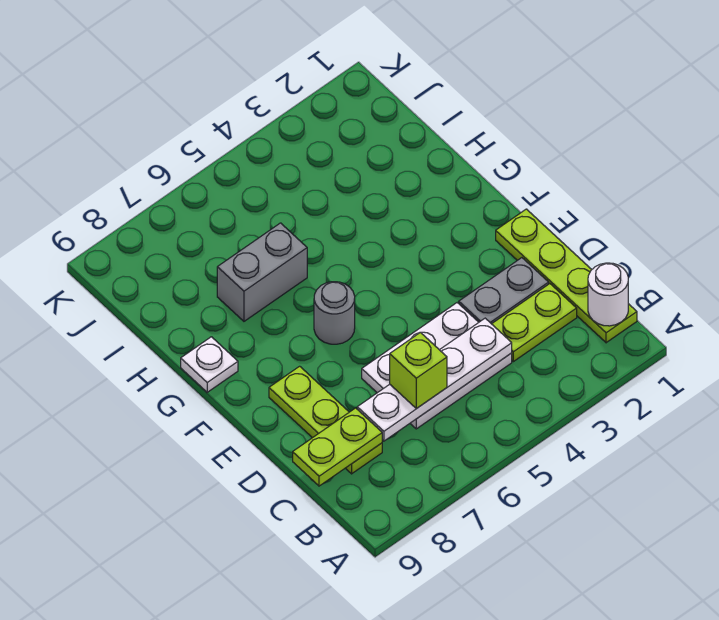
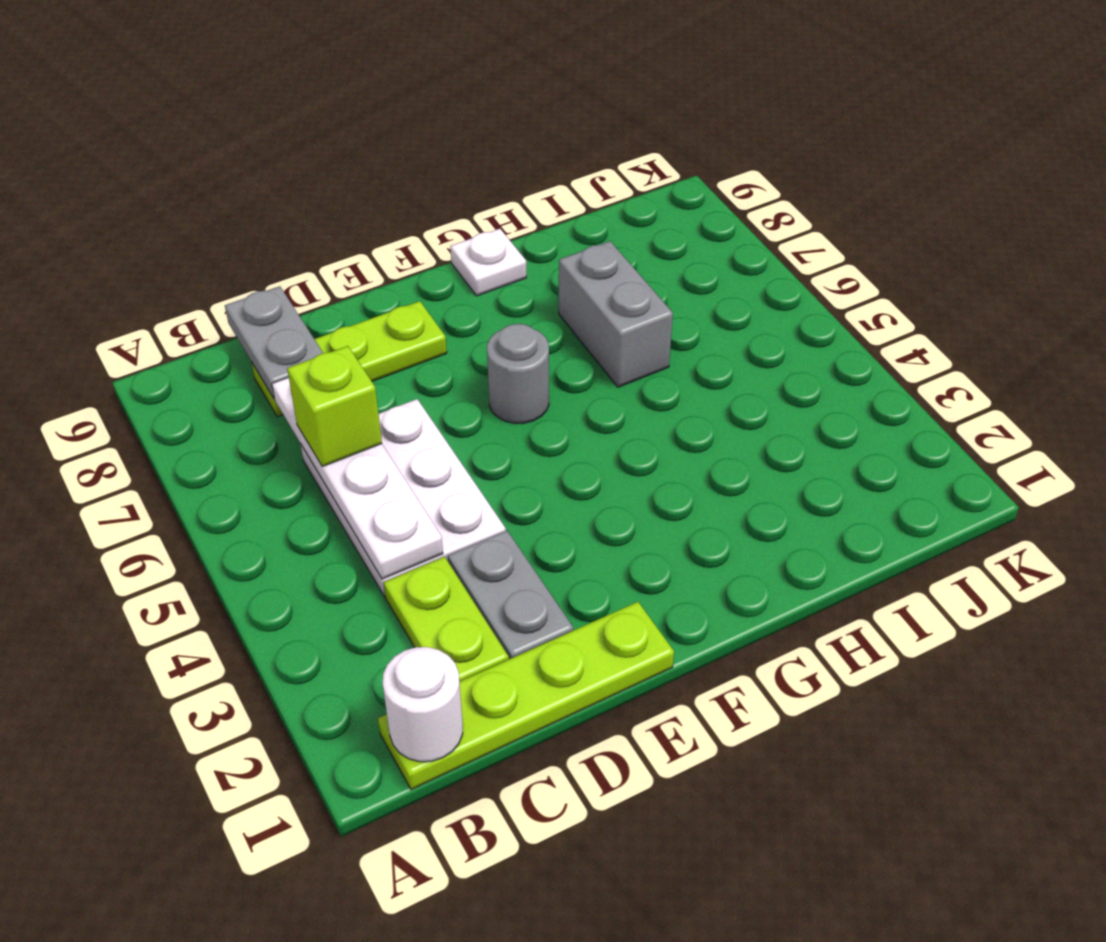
lime plate C8:C9 level 2 -> grey plate C8:C9 level 2

